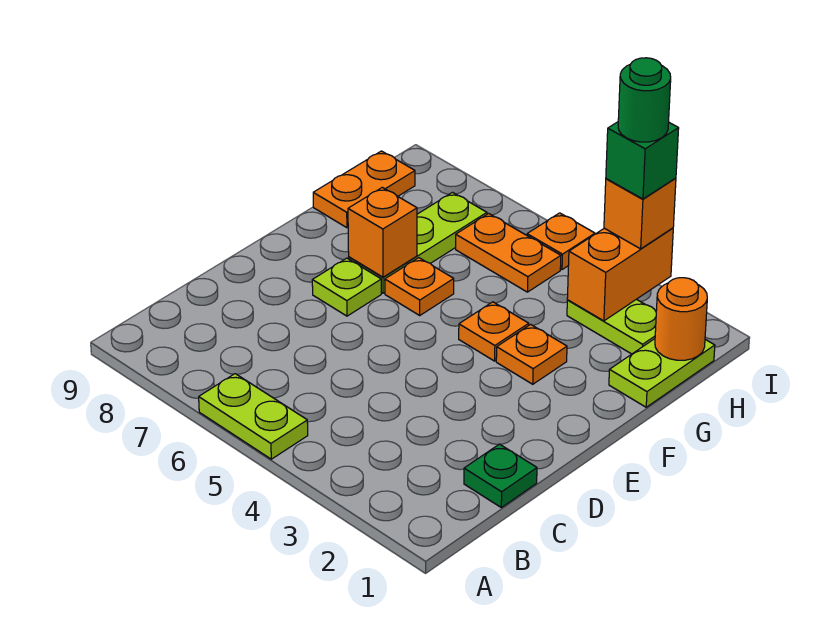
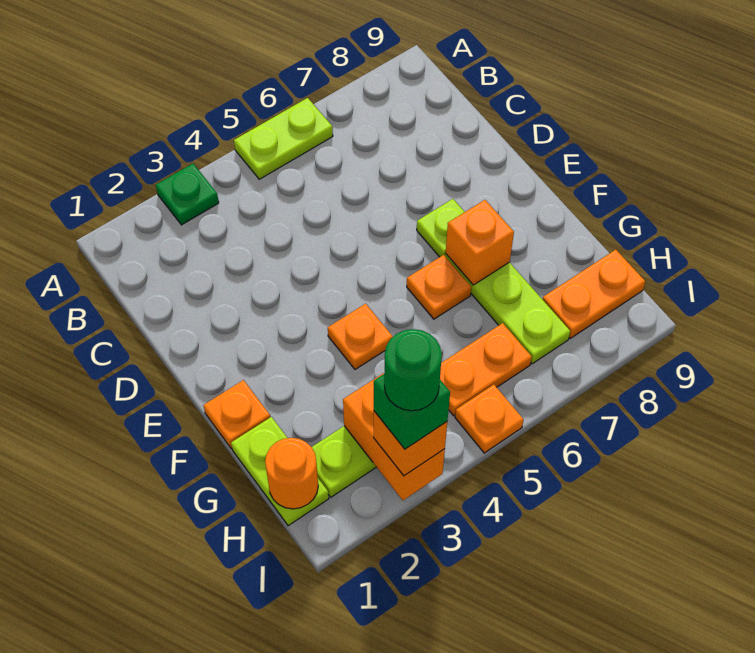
green plate C1 level 1 -> green plate A3 level 1
orange plate F3 level 1 -> orange plate F1 level 1
orange plate G9:H9 level 1 -> orange plate H8:H9 level 1

